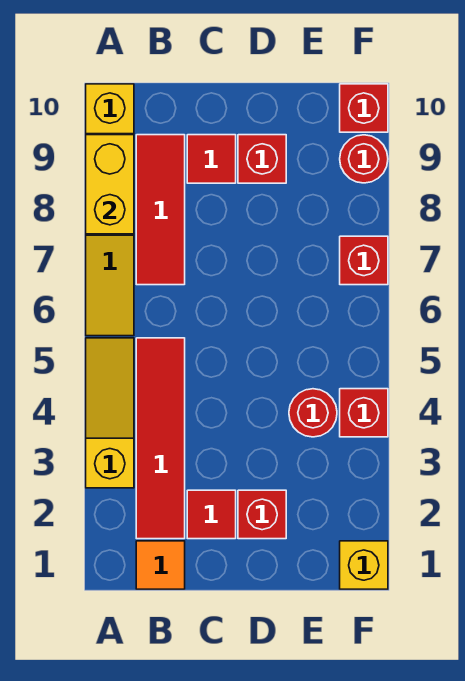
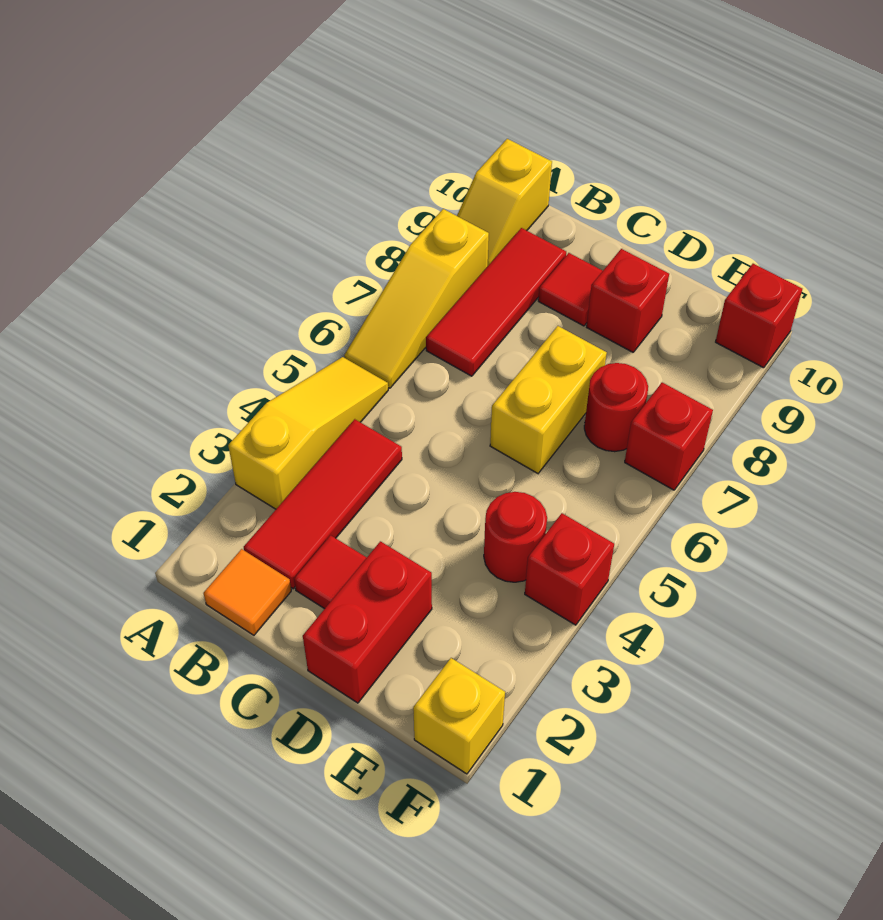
yellow brick A8:A9 level 2 -> yellow brick D6:D7 level 1
red tile B2:B5 level 1 -> red tile B2:B4 level 1
red brick D2 level 1 -> red brick D1:D2 level 1
red round brick F9 level 1 -> red round brick E7 level 1

